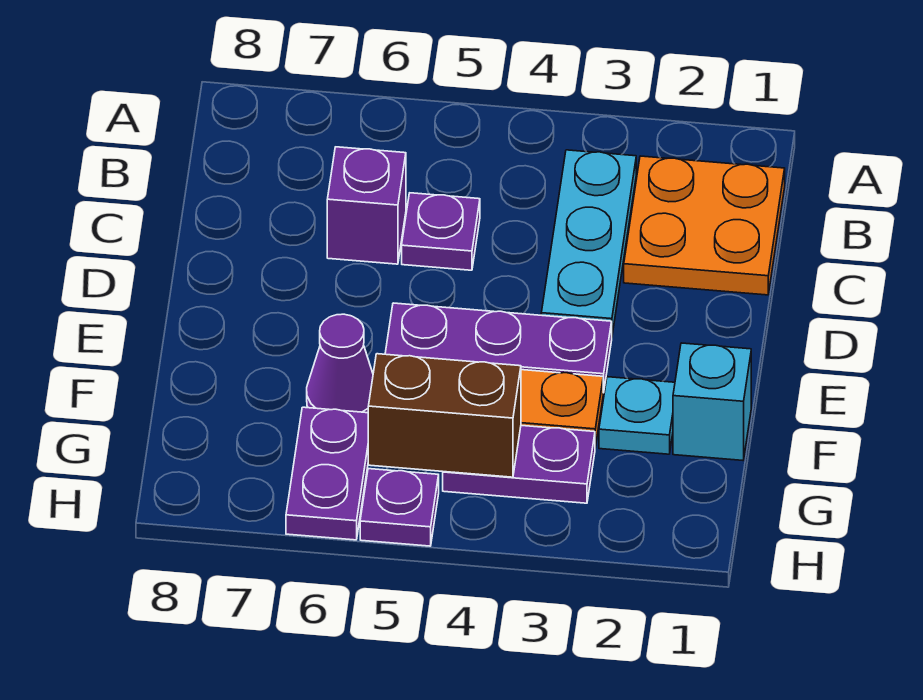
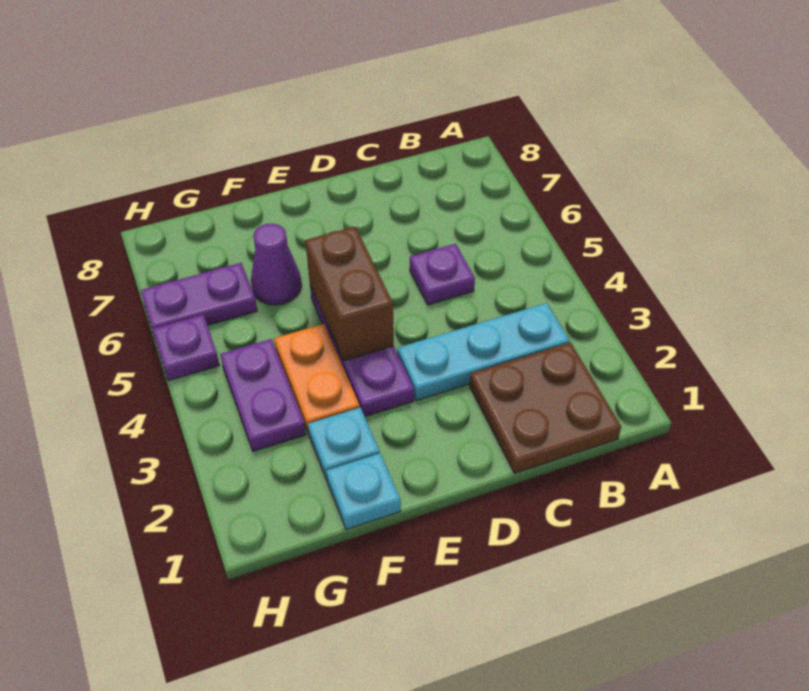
orange plate B1:C2 level 1 -> brown plate B1:C2 level 1
purple brick C6 level 1 -> none
cyan brick F1 level 1 -> cyan plate F1 level 1
brown brick G4:G5 level 2 -> brown brick E4:E5 level 2

